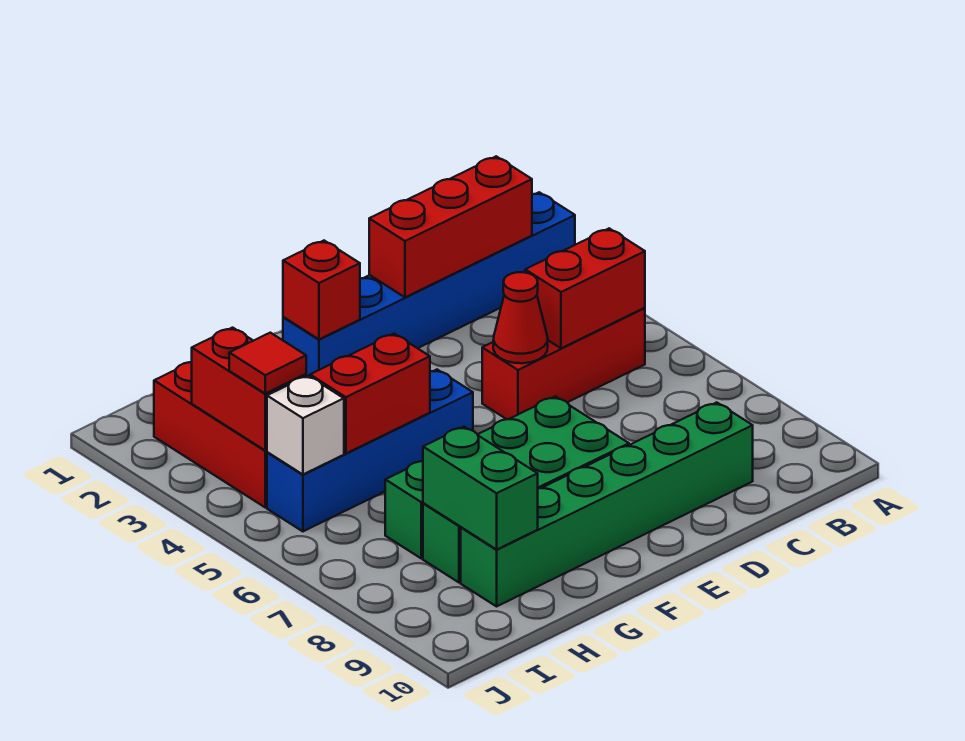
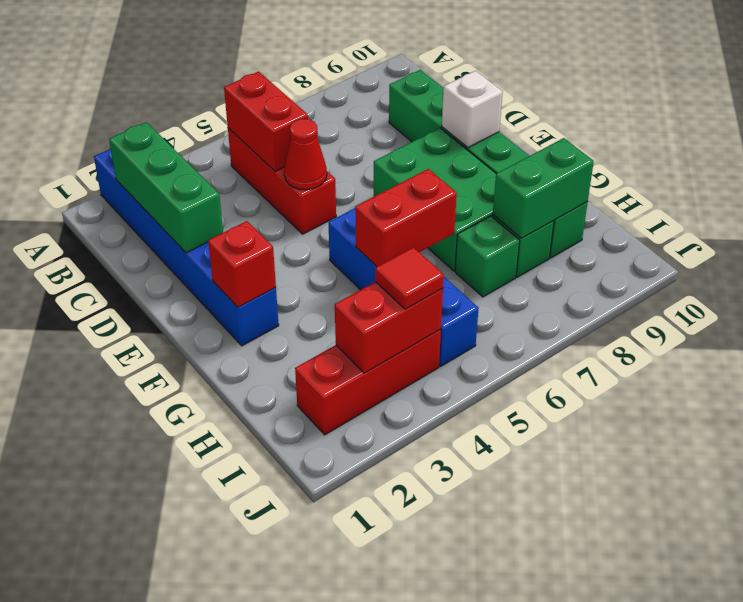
red brick B2:D2 level 2 -> green brick B2:D2 level 2
red brick G5:H5 level 2 -> red brick G5:G6 level 2
white brick I5 level 2 -> white brick E9 level 2

